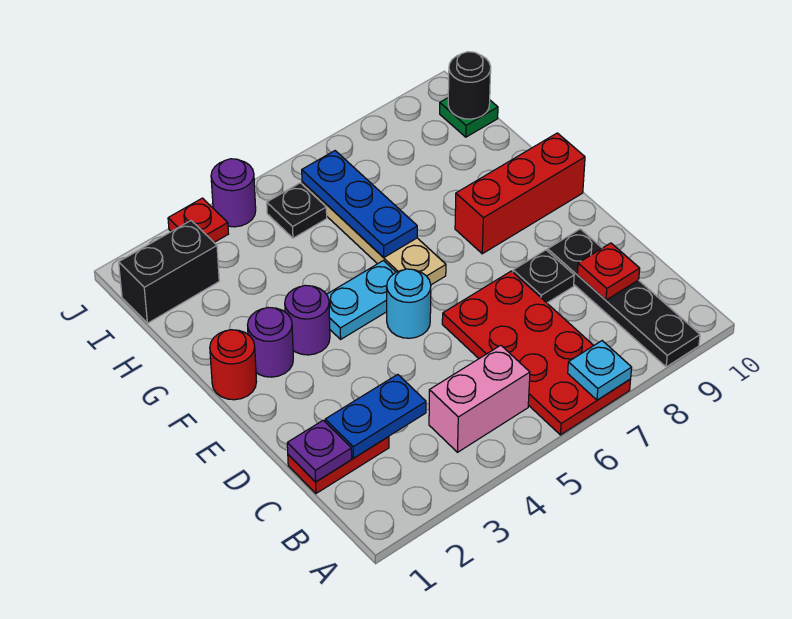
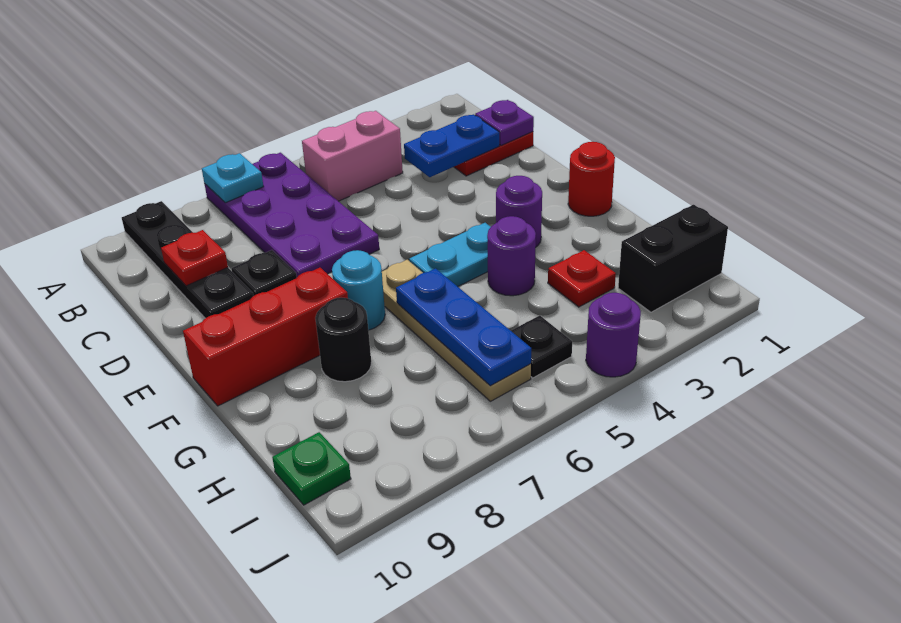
red plate A6:D7 level 1 -> purple plate A6:D7 level 1
cyan round brick E5 level 1 -> cyan round brick F7 level 1
purple round brick F2 level 1 -> purple round brick G4 level 1
black round brick I10 level 2 -> black round brick G8 level 1
red plate J3 level 1 -> red plate H3 level 1

